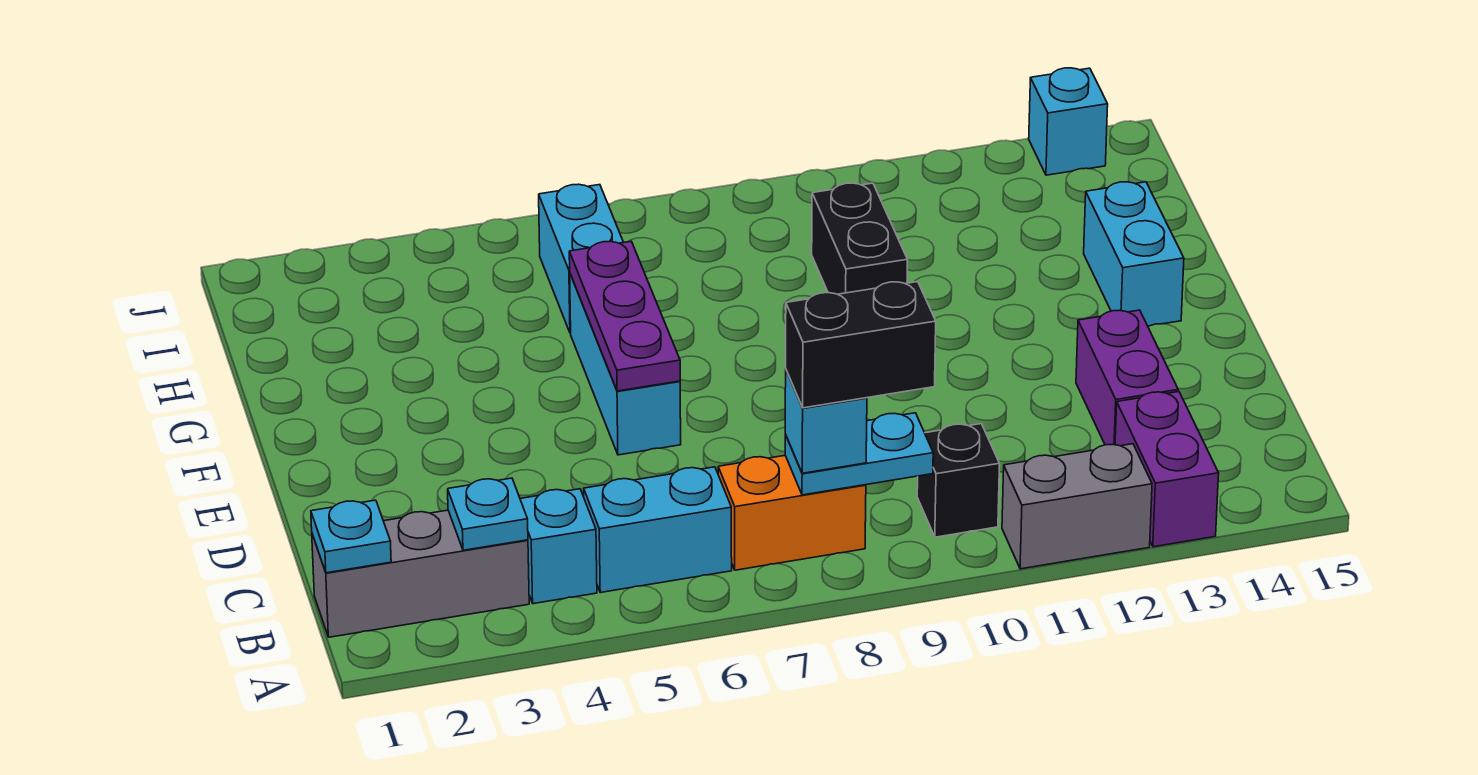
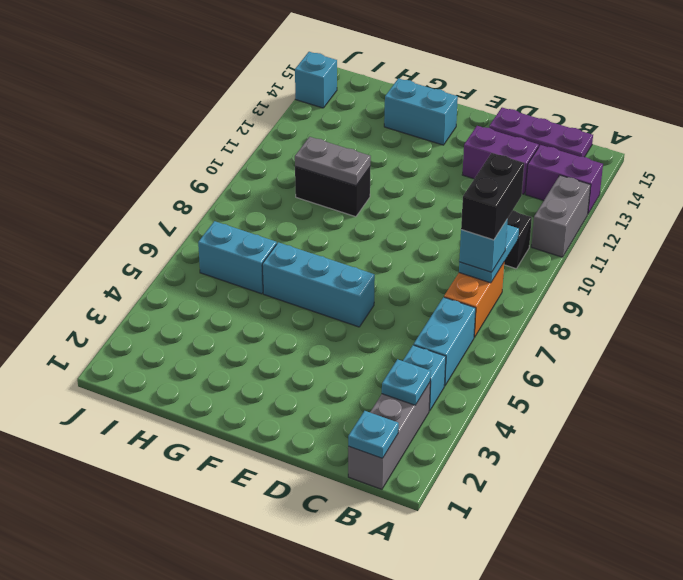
purple plate E6:G6 level 2 -> purple plate B15:D15 level 1
none -> grey plate G10:H10 level 2

